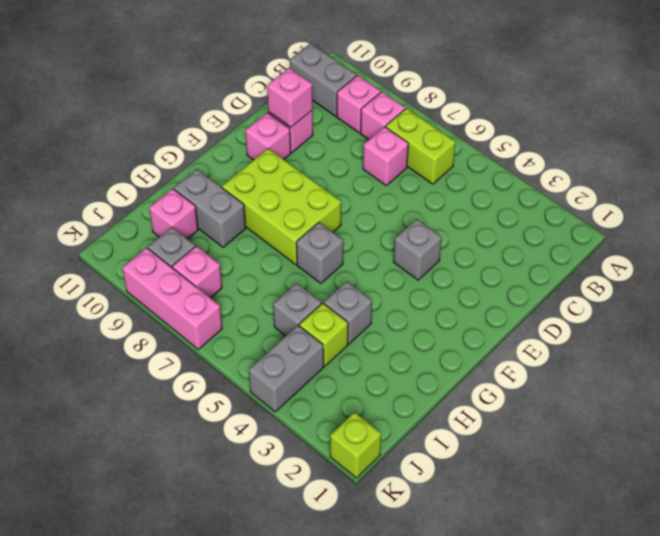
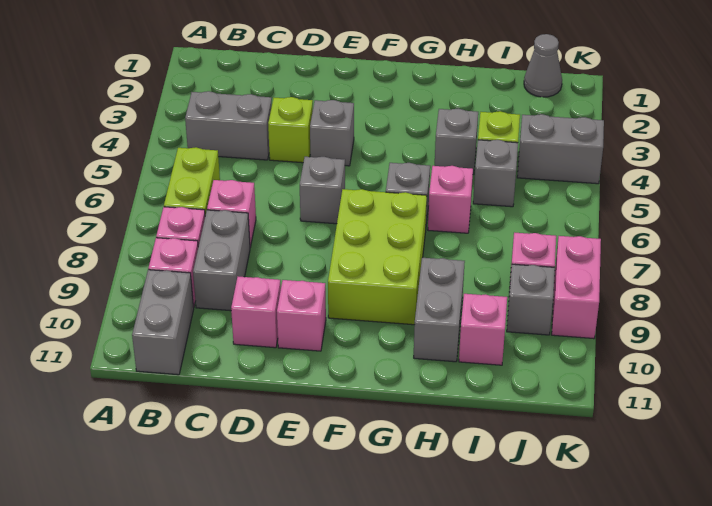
none -> grey brick B4:C4 level 1
none -> grey brick C8:C9 level 1
pink brick D10 level 2 -> pink brick H6 level 1
none -> grey brick E6 level 1
none -> grey cone J1 level 1
lime brick K1 level 1 -> lime brick D4 level 1
pink brick K7:K9 level 1 -> pink brick K8:K9 level 1

